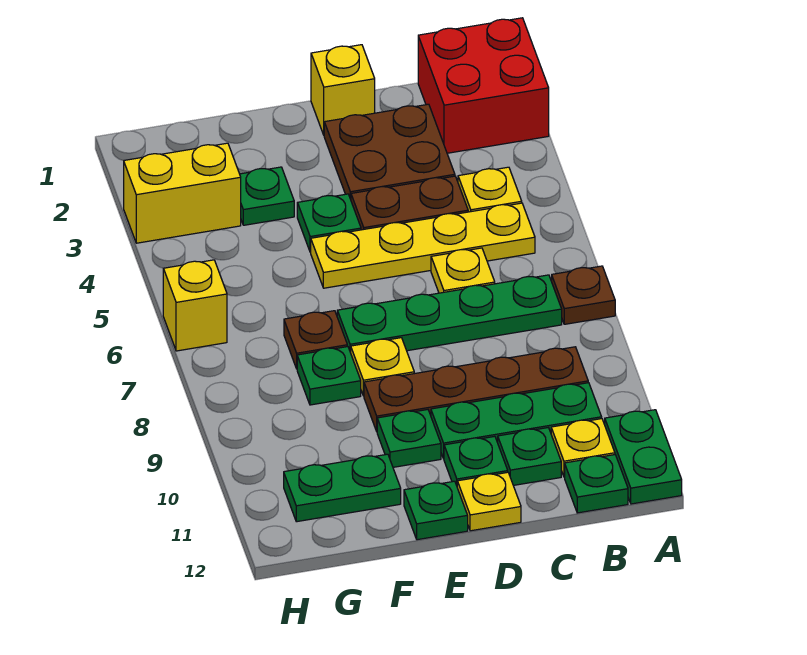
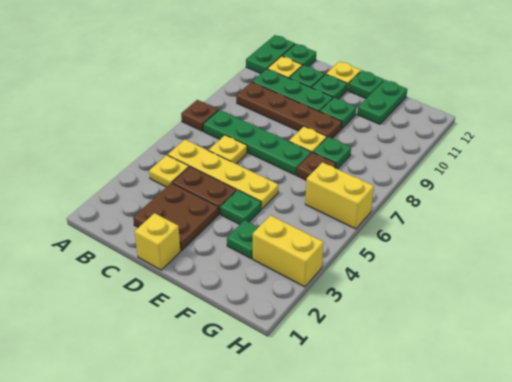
red brick A1:B2 level 1 -> none
green plate F11:G11 level 1 -> green plate F11:F12 level 1
yellow brick H6 level 1 -> yellow brick G6:H6 level 1

